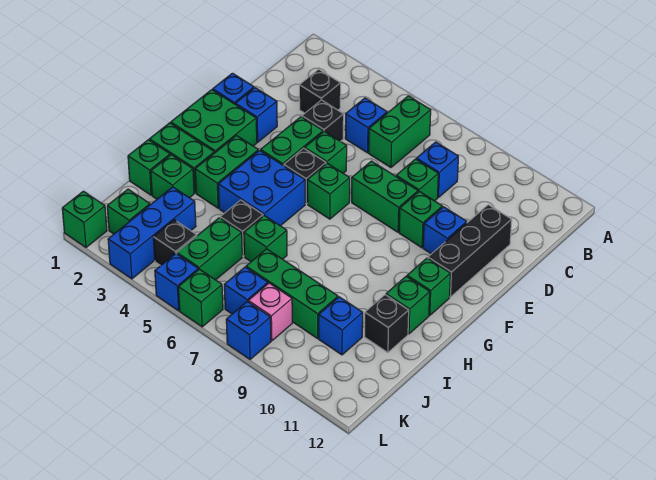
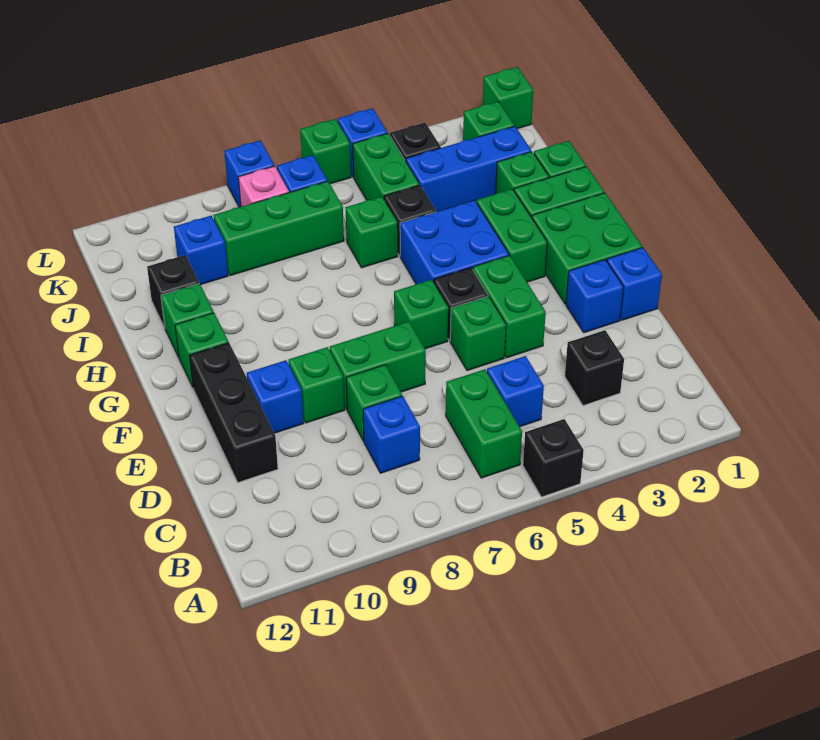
black brick D4 level 1 -> black brick A5 level 1
blue brick J3:L3 level 1 -> blue brick J2:J4 level 1

